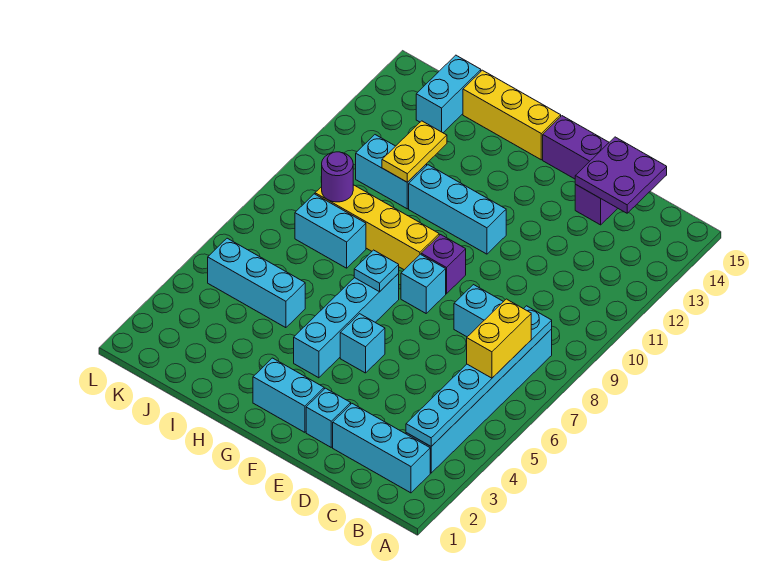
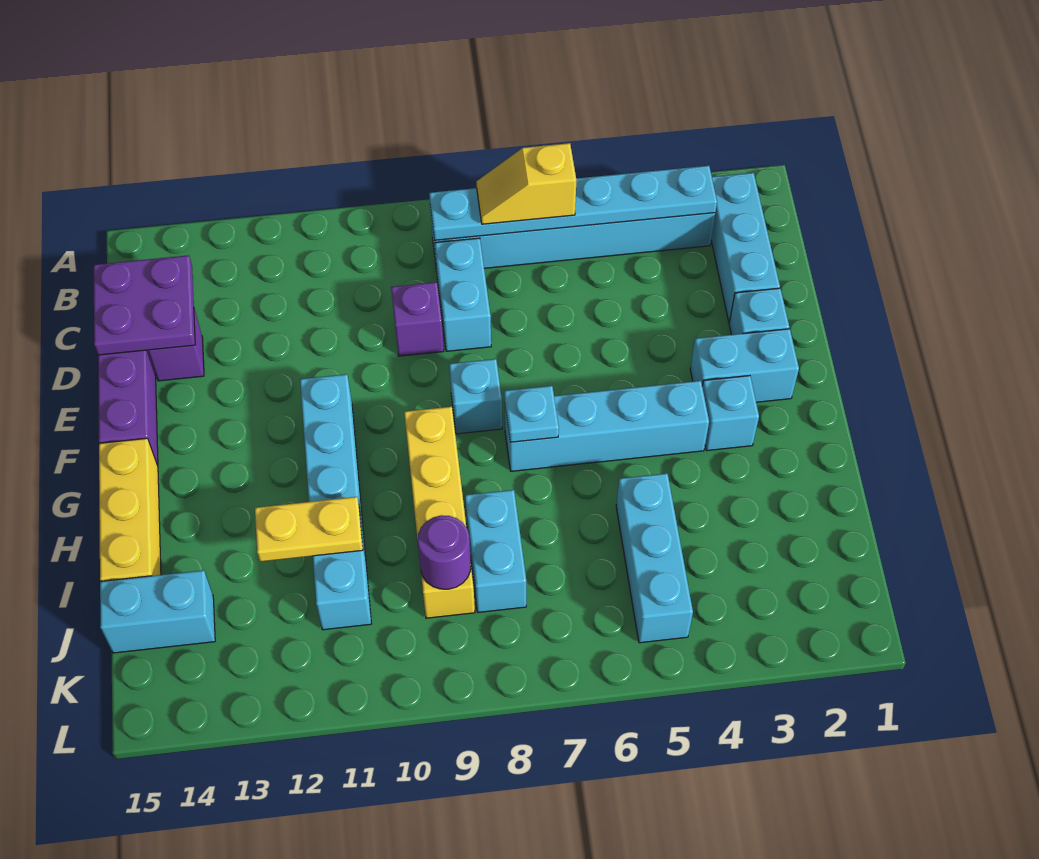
yellow brick B6:B7 level 3 -> yellow slope B6:B7 level 3 top 6
cyan brick F2:G2 level 1 -> cyan brick F2:F3 level 1
cyan brick F5 level 1 -> cyan brick G3 level 1
purple brick F9 level 1 -> purple brick D9 level 1

